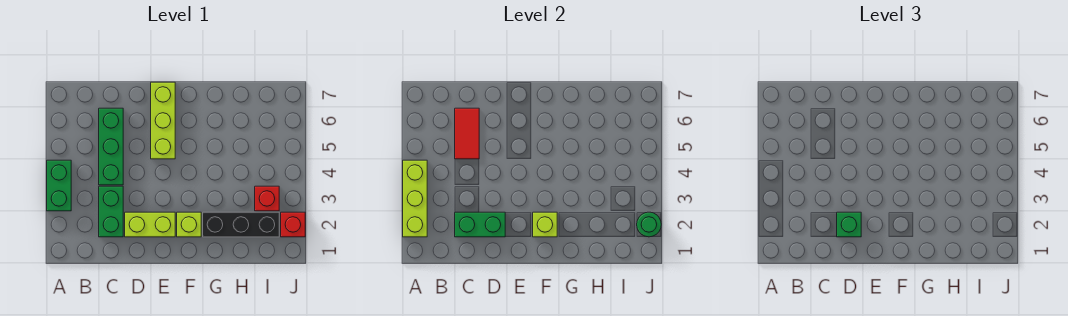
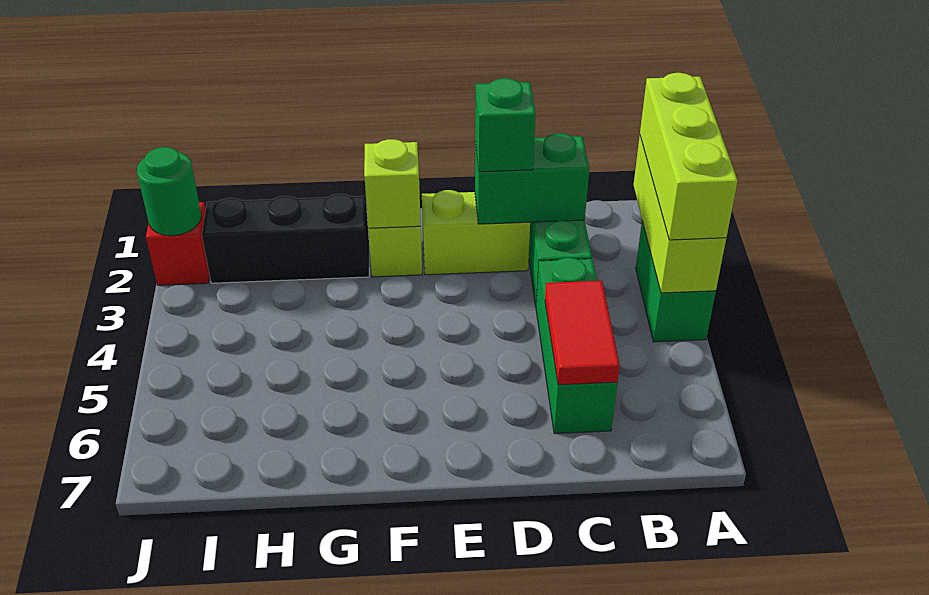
lime brick E5:E7 level 1 -> lime brick A2:A4 level 3
red brick I3 level 1 -> none

